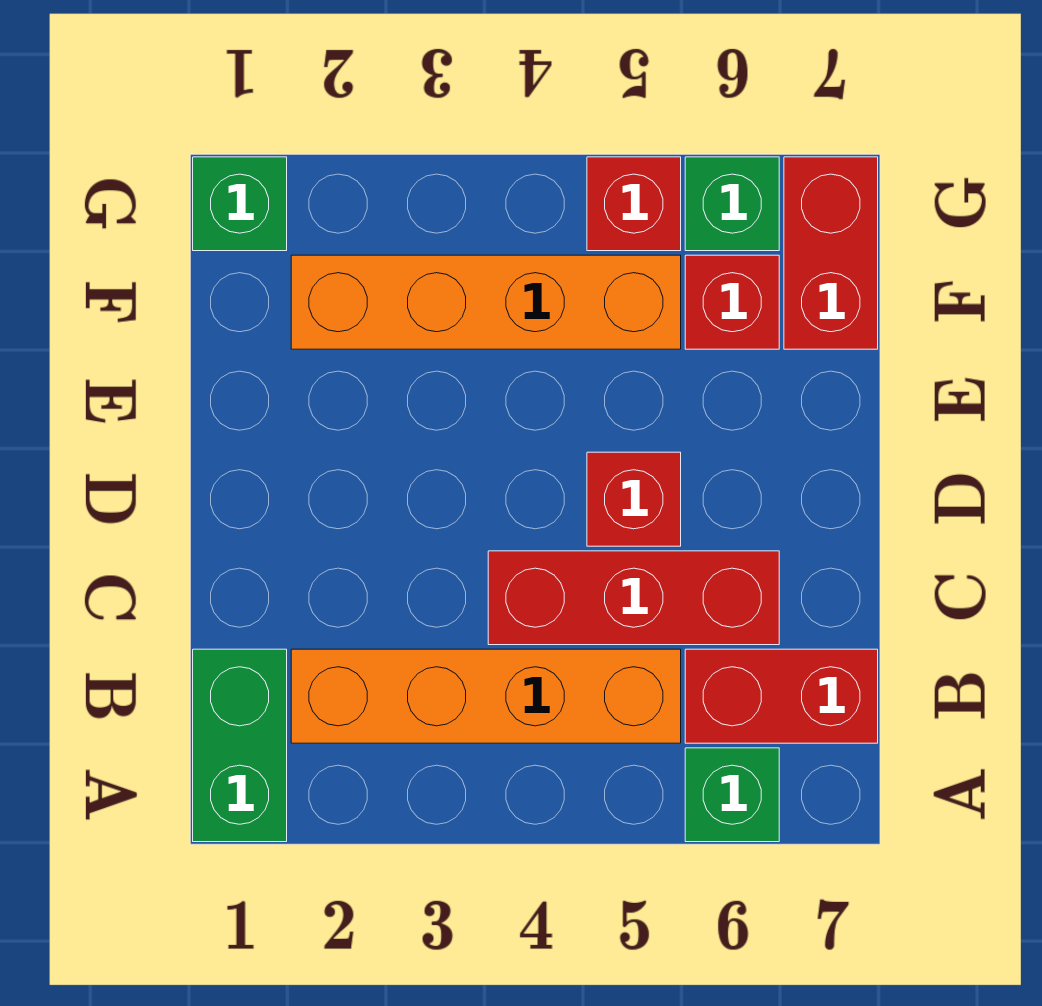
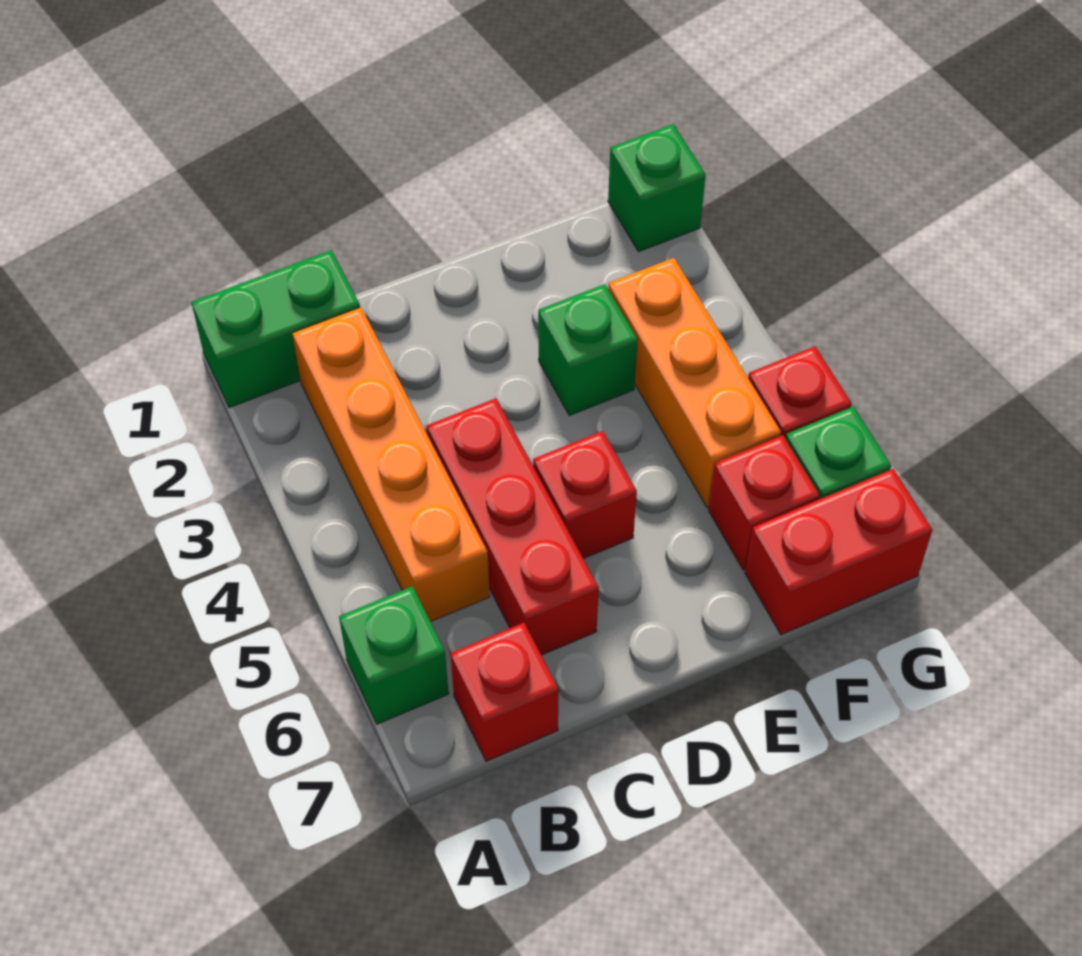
red brick B6:B7 level 1 -> red brick B7 level 1
none -> green brick E3 level 1
orange brick F2:F5 level 1 -> orange brick F3:F5 level 1

